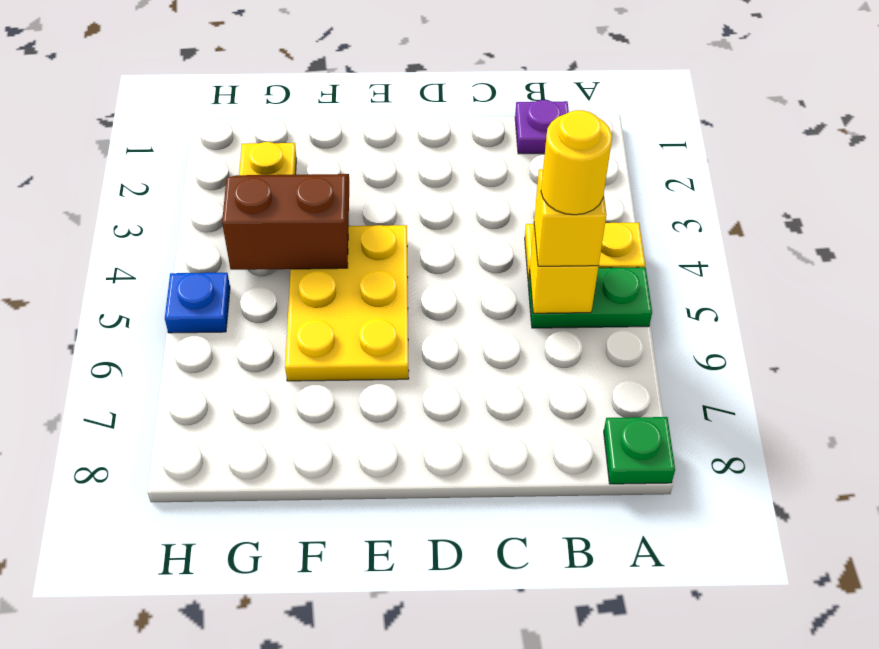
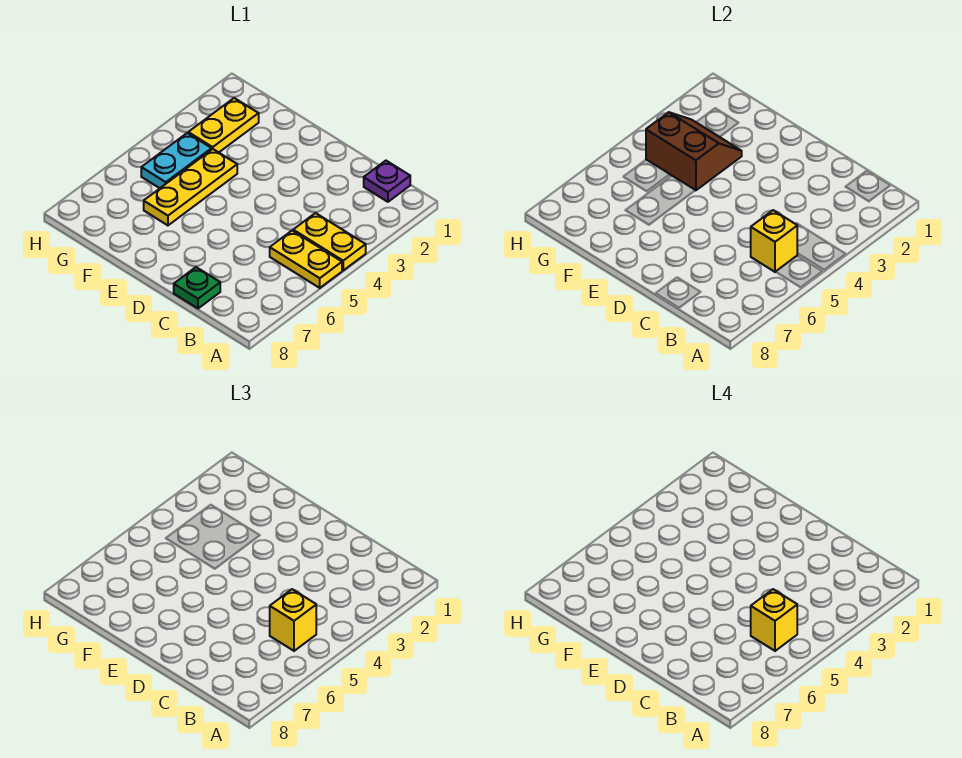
green plate A5:B5 level 1 -> yellow plate A5:B5 level 1
green plate A8 level 1 -> green plate C8 level 1
yellow round brick B5 level 4 -> yellow brick B5 level 4
yellow plate E4:F6 level 1 -> yellow plate F4:F6 level 1
none -> cyan plate G4:G5 level 1
blue plate H5 level 1 -> none

